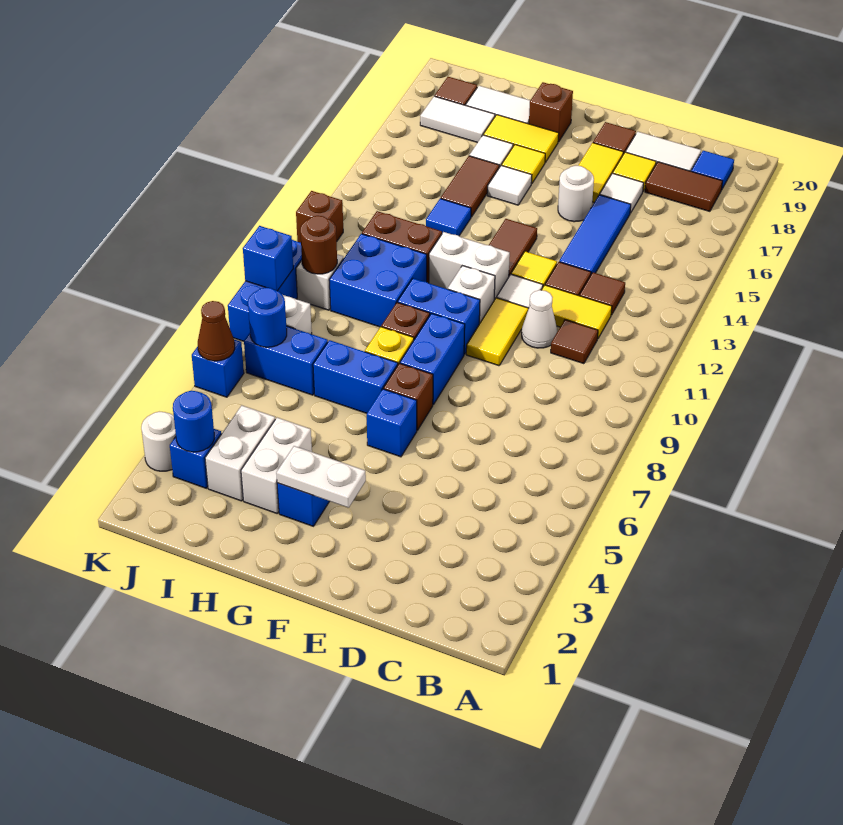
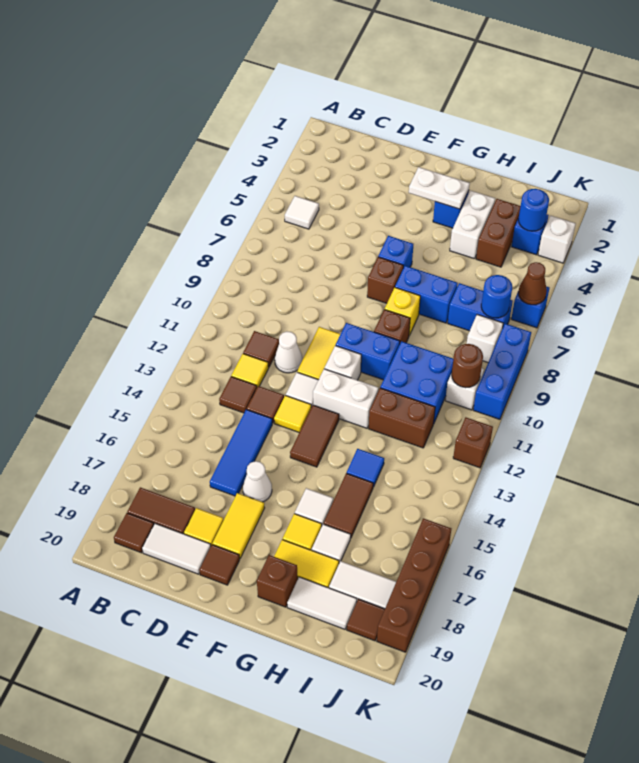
blue tile B19 level 1 -> brown tile B19 level 1
yellow tile C12:D12 level 1 -> yellow tile C12 level 1
white tile D17 level 1 -> white tile B5 level 1
white round brick E16 level 1 -> white cone E16 level 1
blue brick F8:F9 level 1 -> none
white brick I3:I4 level 1 -> brown brick I3:I4 level 1
white round brick K3 level 1 -> white brick K3 level 1
blue brick K9 level 2 -> none
none -> brown brick K16:K19 level 1

